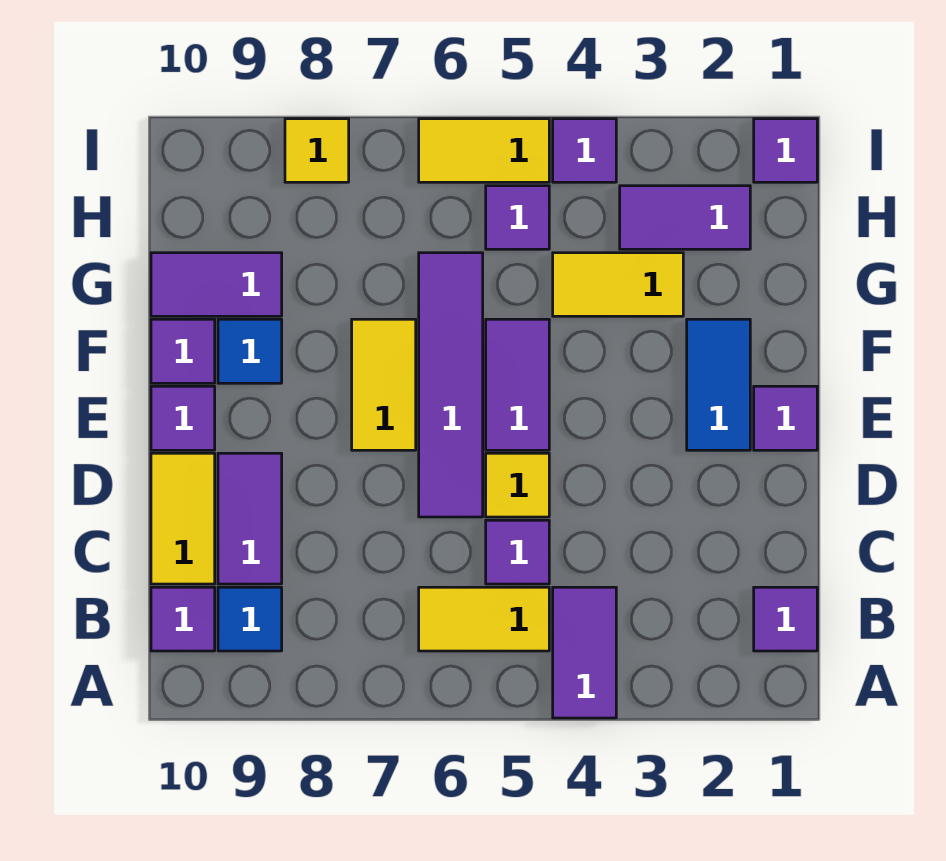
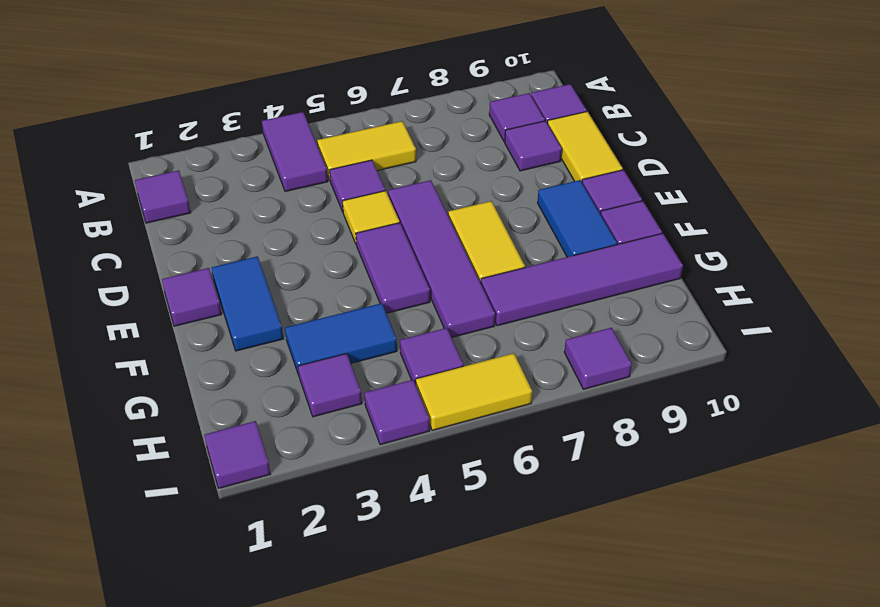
blue tile B9 level 1 -> purple tile B9 level 1
purple tile C9:D9 level 1 -> purple tile C9 level 1
blue tile F9 level 1 -> blue tile E9:F9 level 1
yellow tile G3:G4 level 1 -> blue tile G3:G4 level 1
purple tile G9:G10 level 1 -> purple tile G7:G10 level 1
purple tile H2:H3 level 1 -> purple tile H3 level 1
yellow tile I8 level 1 -> purple tile I8 level 1

